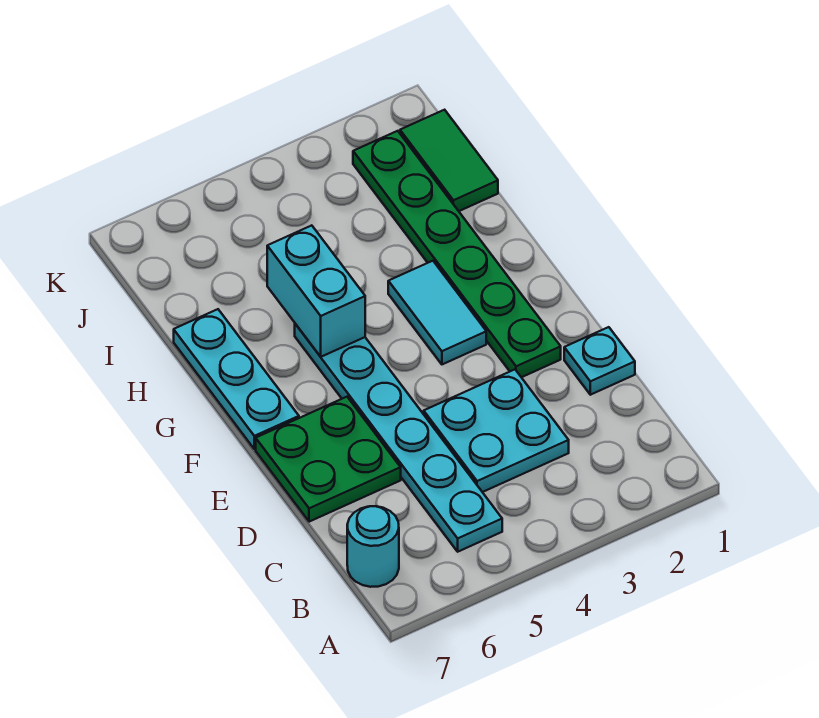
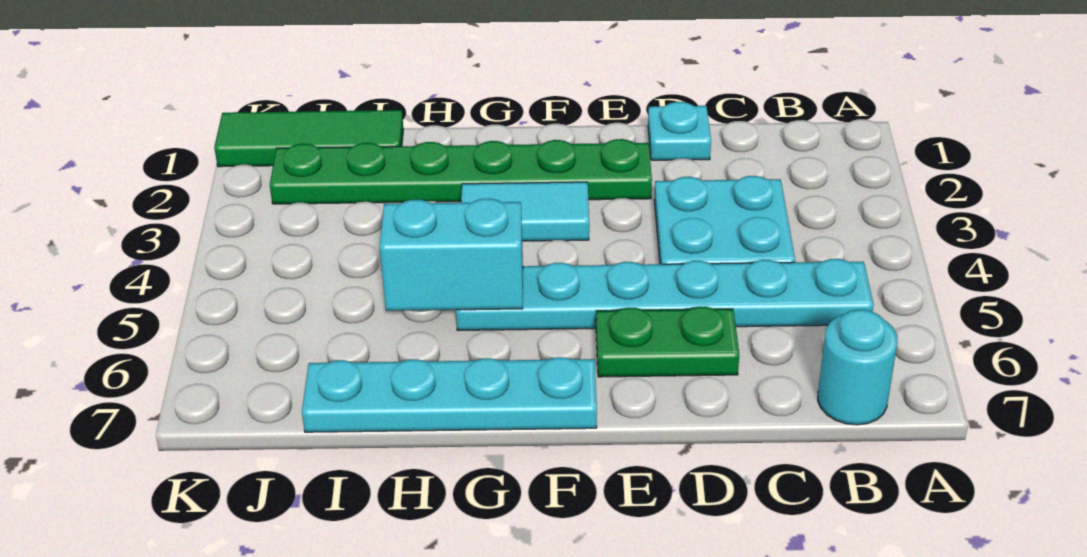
green plate D6:E7 level 1 -> green plate D6:E6 level 1
cyan plate F7:H7 level 1 -> cyan plate F7:I7 level 1
green tile I1:J1 level 1 -> green tile I1:K1 level 1

